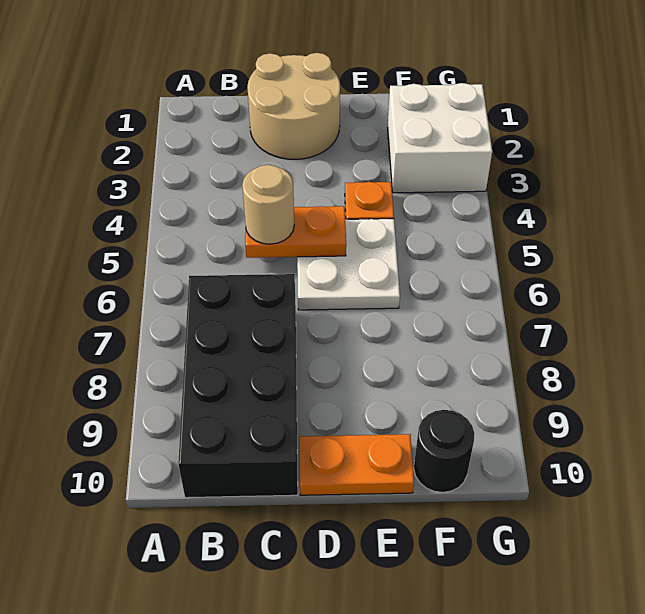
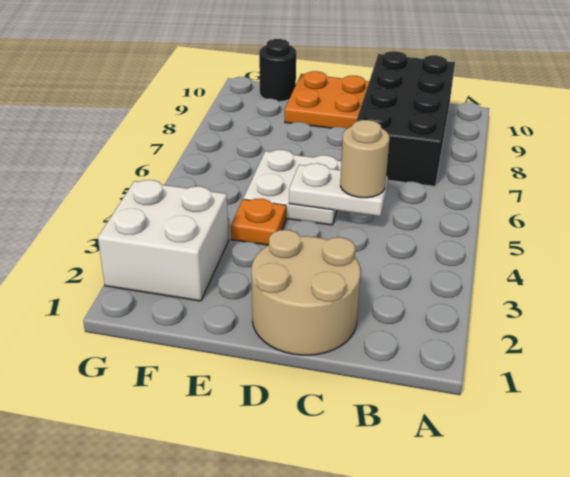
orange plate C5:D5 level 2 -> white plate C5:D5 level 2
orange plate D10:E10 level 1 -> orange plate D9:E10 level 1

